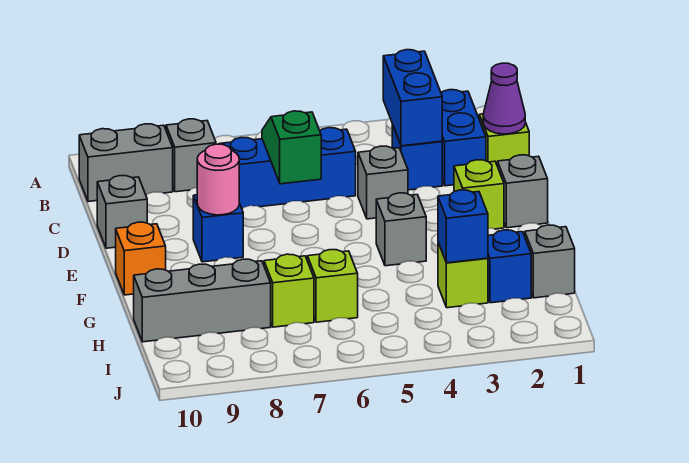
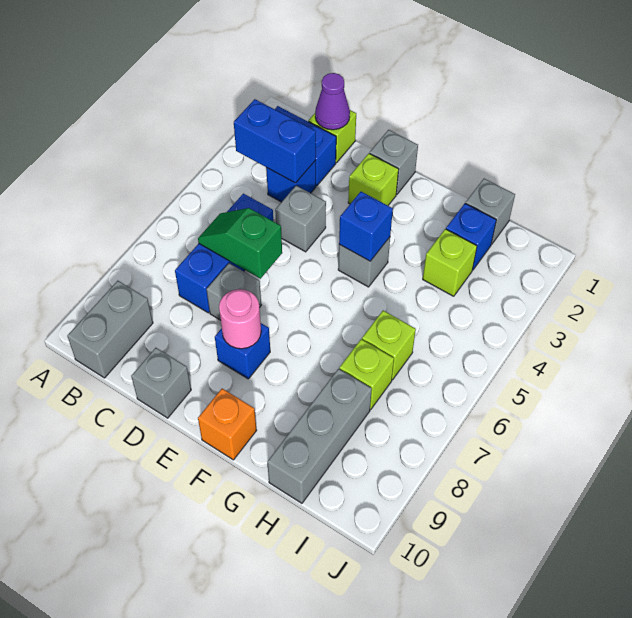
grey brick B8 level 1 -> grey brick D7 level 1
blue brick H3 level 2 -> blue brick F4 level 2

